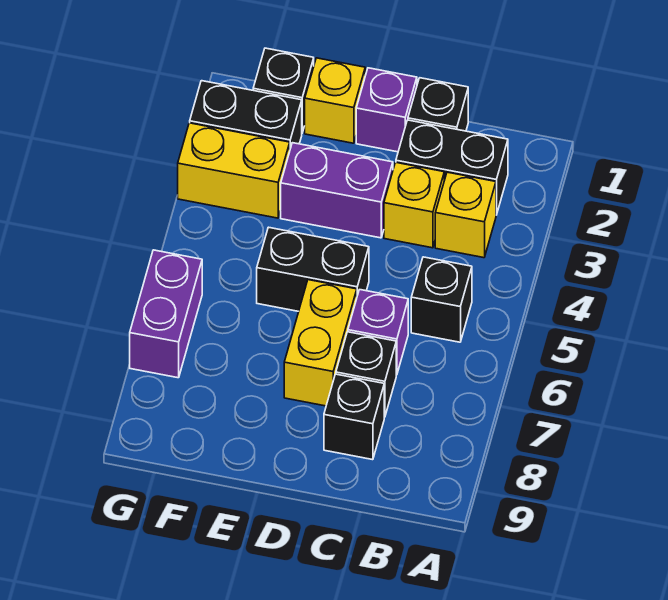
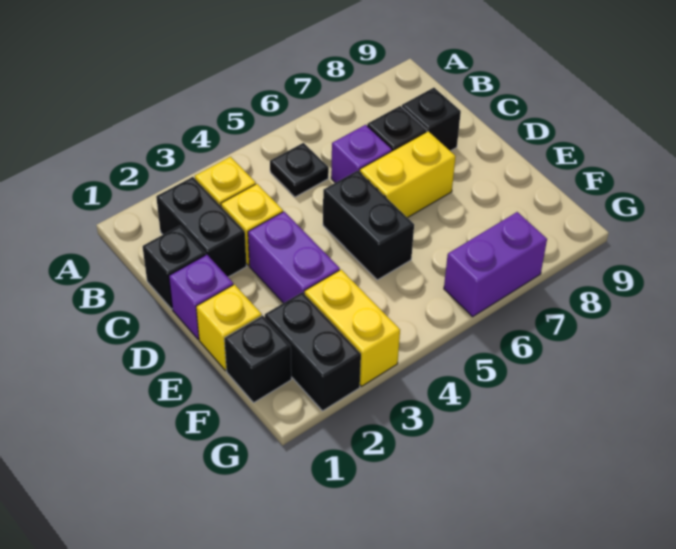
black brick B5 level 1 -> black plate B5 level 1

